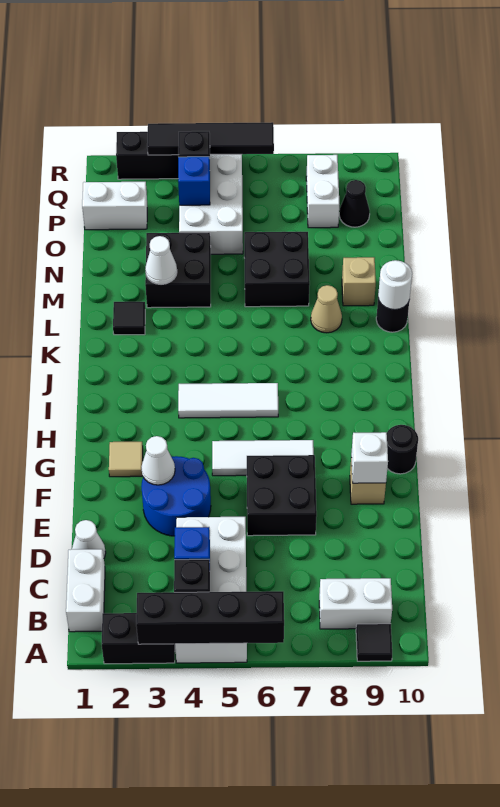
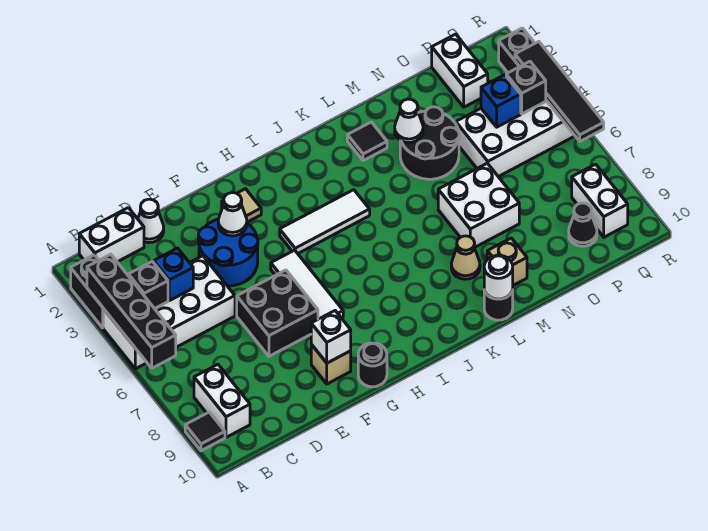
white tile I4:I6 level 1 -> white tile H4:J4 level 1
black brick M3:N4 level 1 -> black round brick M3:N4 level 1
black brick M6:N7 level 1 -> white brick M6:N7 level 1
white brick P8:Q8 level 1 -> white brick Q8:Q9 level 1

